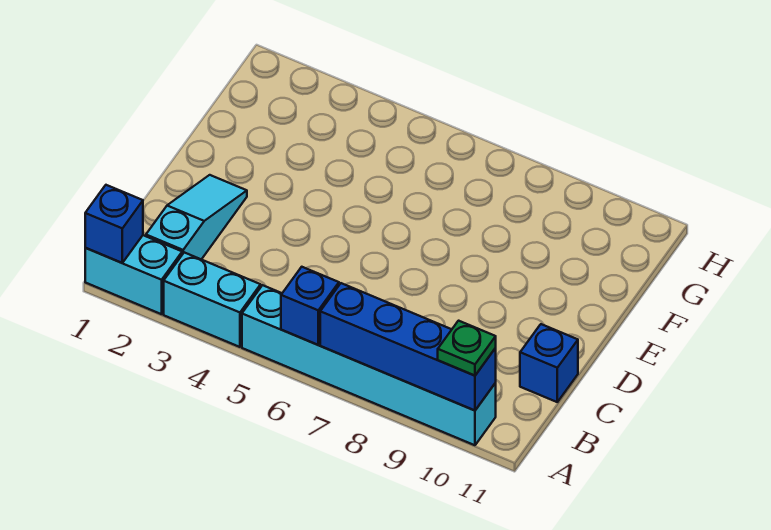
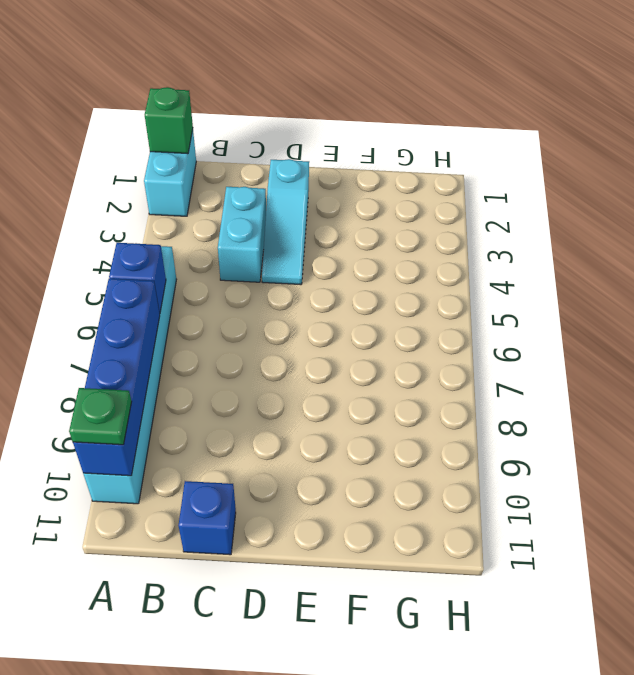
blue brick A1 level 2 -> green brick A1 level 2
cyan brick A3:A4 level 1 -> cyan brick C3:C4 level 1
cyan slope B2:D2 level 1 top B -> cyan slope D2:D4 level 1 top 2

